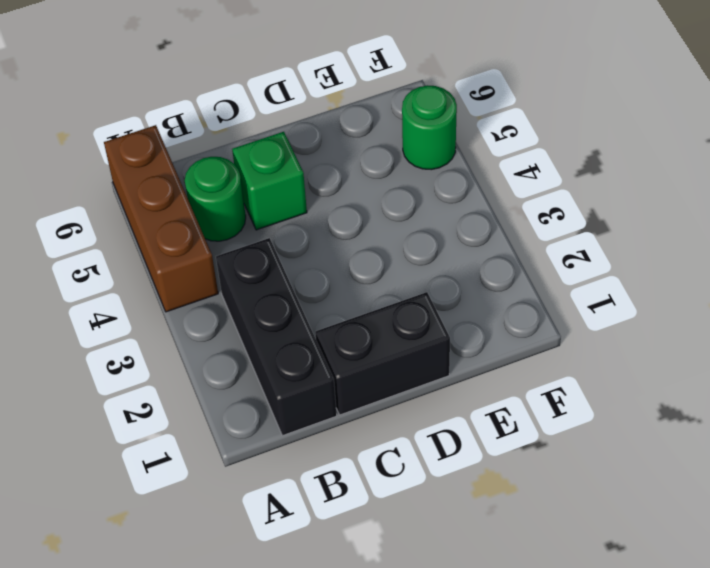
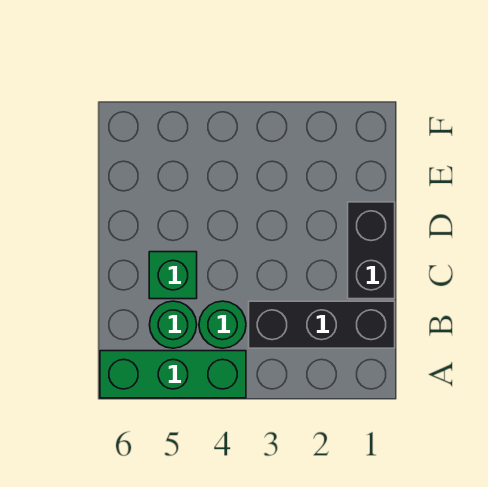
brown brick A4:A6 level 1 -> green brick A4:A6 level 1
green round brick F5 level 1 -> green round brick B4 level 1

